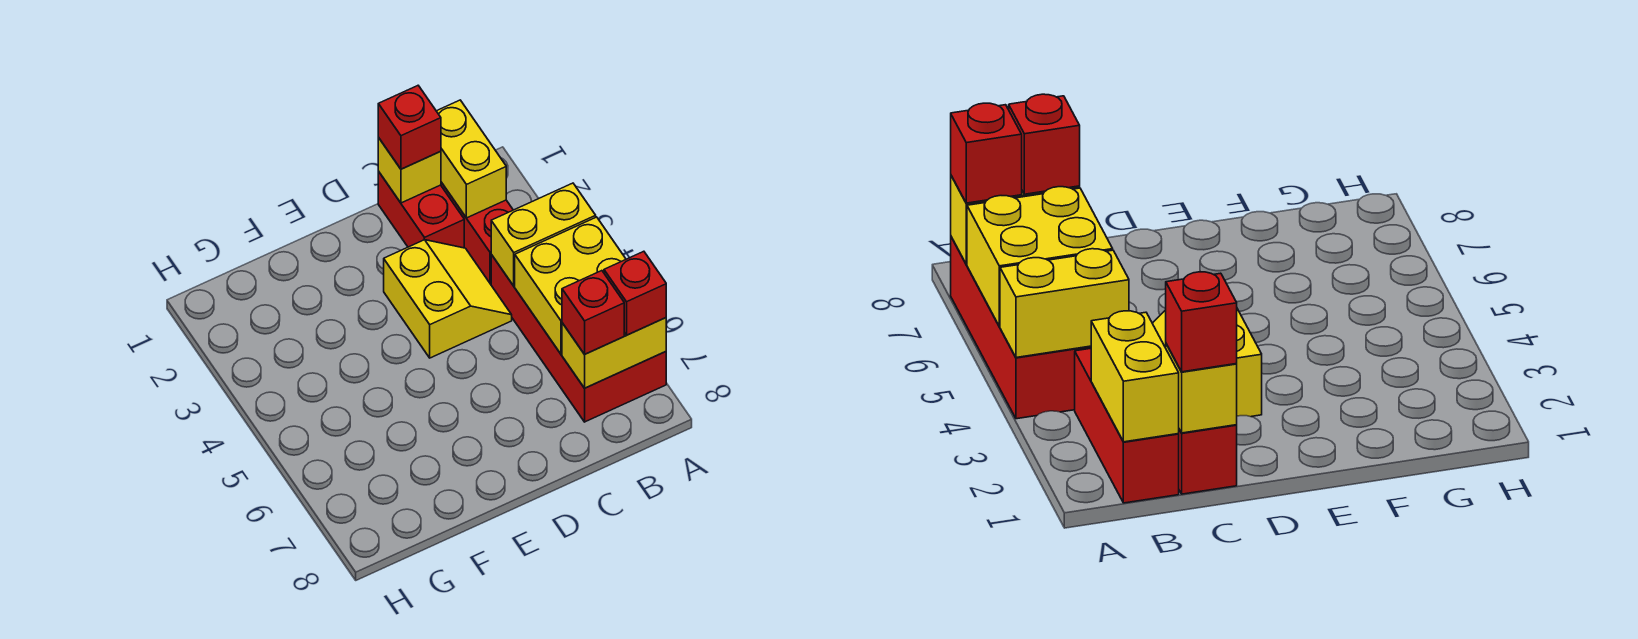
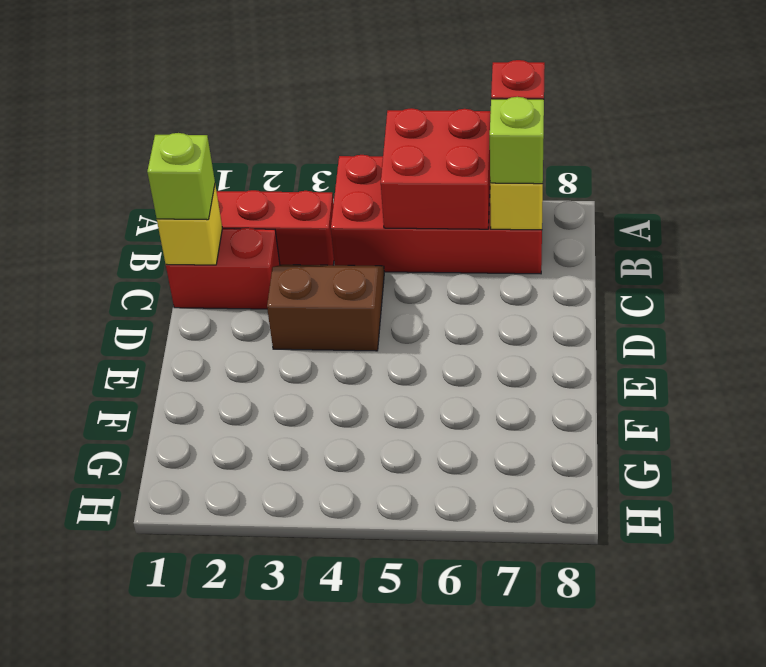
yellow brick A4:B4 level 2 -> none
yellow brick A5:B6 level 2 -> red brick A5:B6 level 2
yellow brick B1:B2 level 2 -> none
red brick B7 level 3 -> lime brick B7 level 3
red brick C1 level 3 -> lime brick C1 level 3
yellow slope C3:D4 level 1 top D -> brown slope C3:D4 level 1 top D

